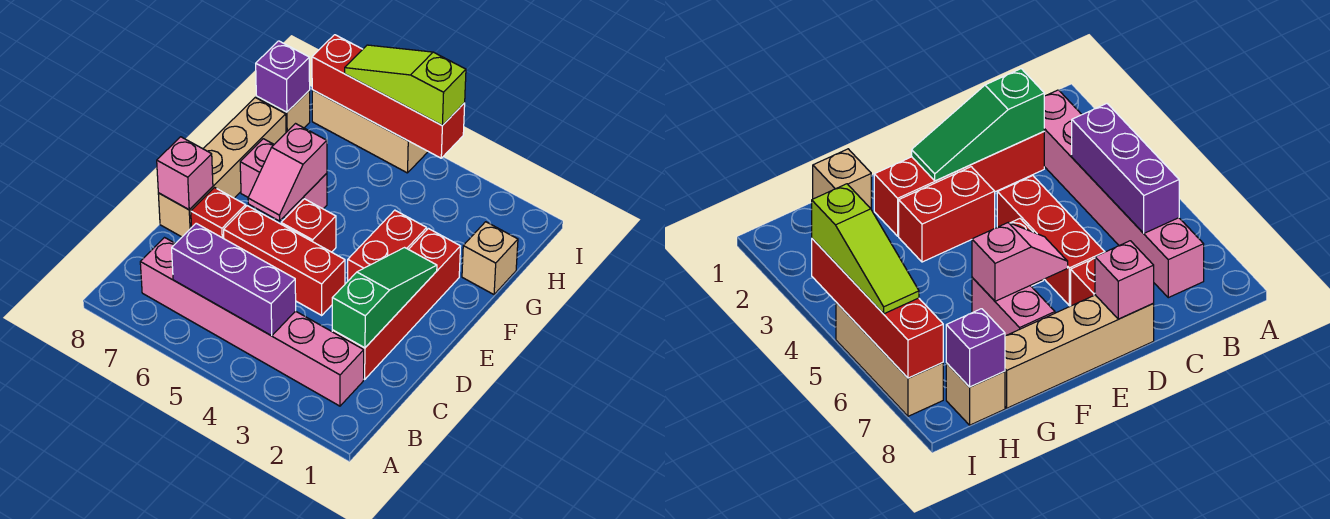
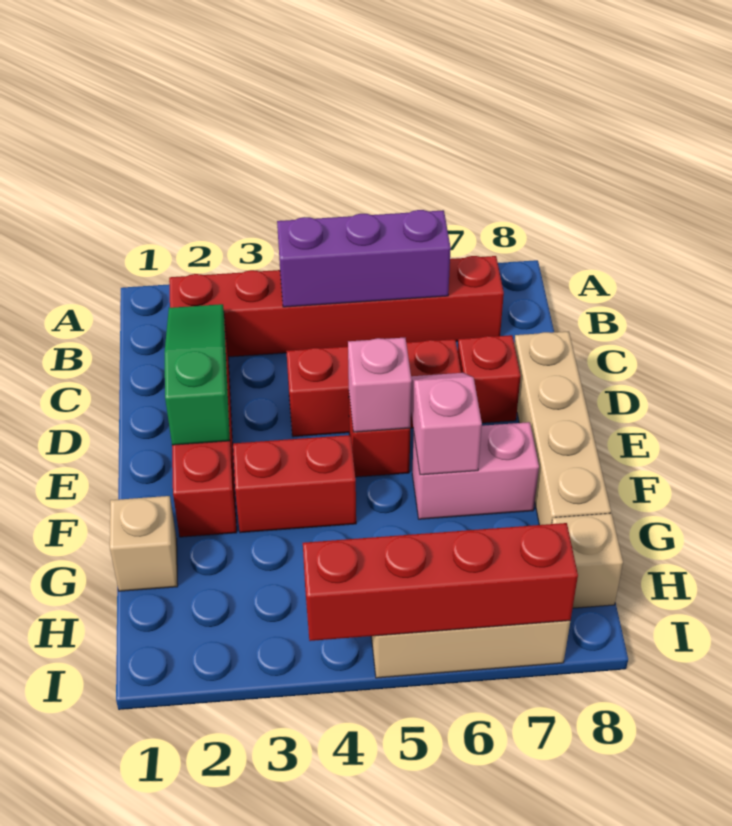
pink brick B2:B7 level 1 -> red brick B2:B7 level 1
green slope C2:E2 level 2 top C -> green slope C2:E2 level 2 top E
pink brick D8 level 2 -> pink brick E5 level 2
red brick E3:F3 level 1 -> red brick F3:F4 level 1
purple brick H8 level 2 -> none
lime slope I4:I6 level 3 top 4 -> none

